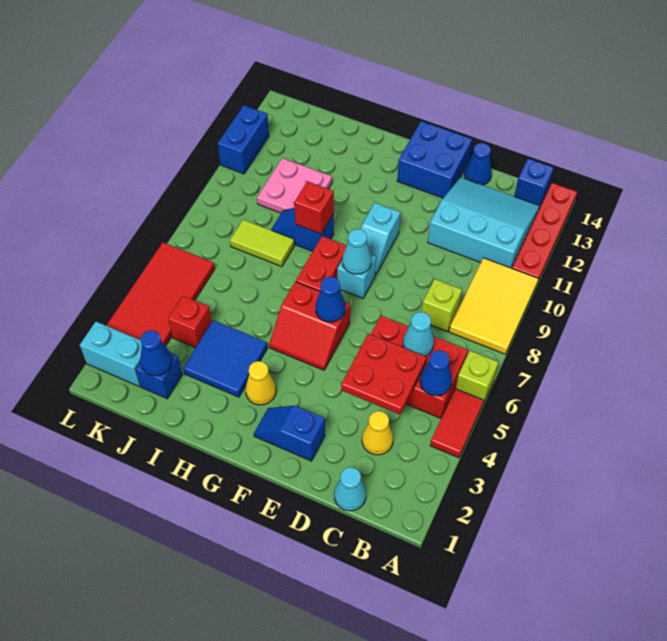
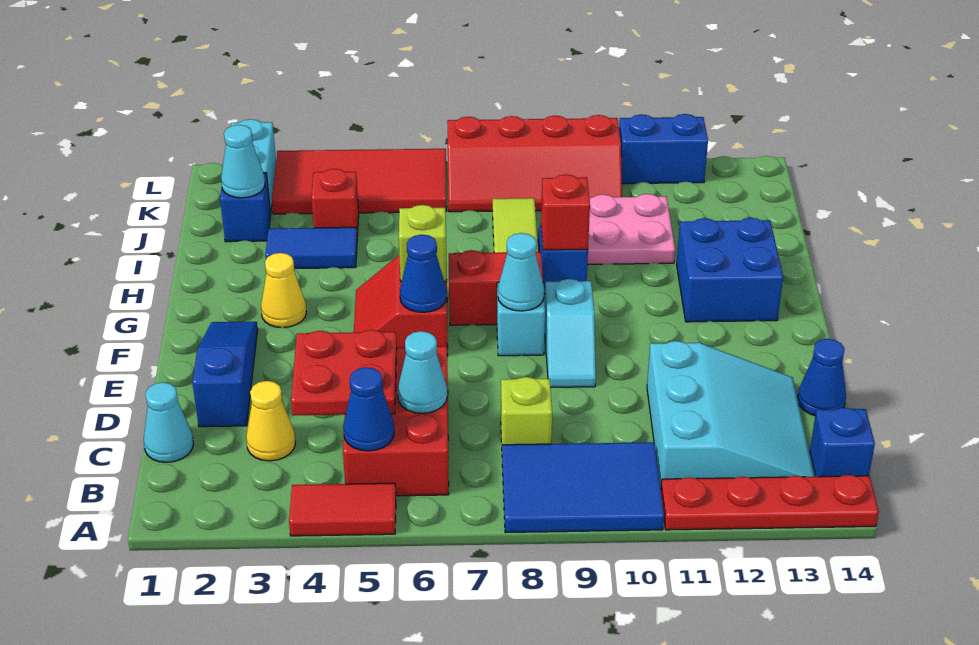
lime brick A6 level 1 -> lime brick G6 level 2
yellow tile A8:B10 level 1 -> blue tile A8:B10 level 1
blue slope E2:F2 level 1 top E -> blue slope D2:F2 level 1 top D
blue brick E13:F14 level 1 -> blue brick G12:H13 level 1
cyan slope F9:F10 level 1 top 10 -> cyan slope E9:F9 level 1 top F
blue tile H3:I4 level 1 -> blue tile I3:I4 level 1
blue cone J2 level 2 -> cyan cone J2 level 2
none -> red slope K7:L10 level 1 top L

